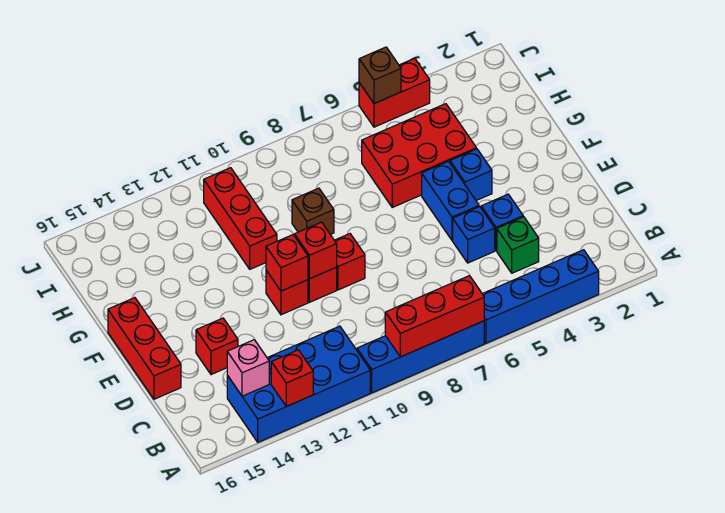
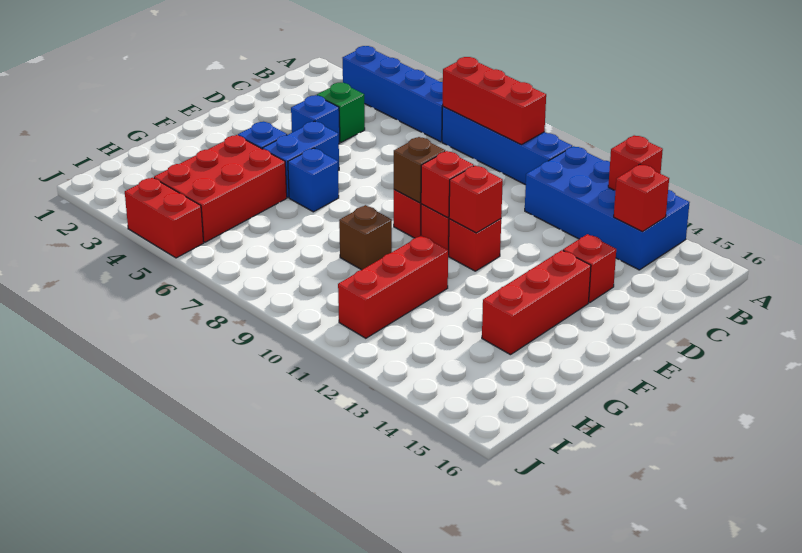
pink brick B14 level 2 -> red brick B14 level 2
blue brick D5 level 1 -> blue brick F6 level 1
red brick D16:F16 level 1 -> red brick E14:G14 level 1
red brick G4:H6 level 1 -> red brick G4:I5 level 1
brown brick J5 level 2 -> brown brick E9 level 2

